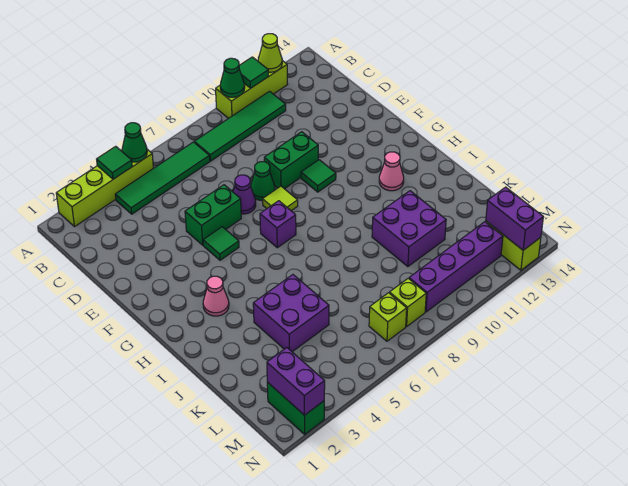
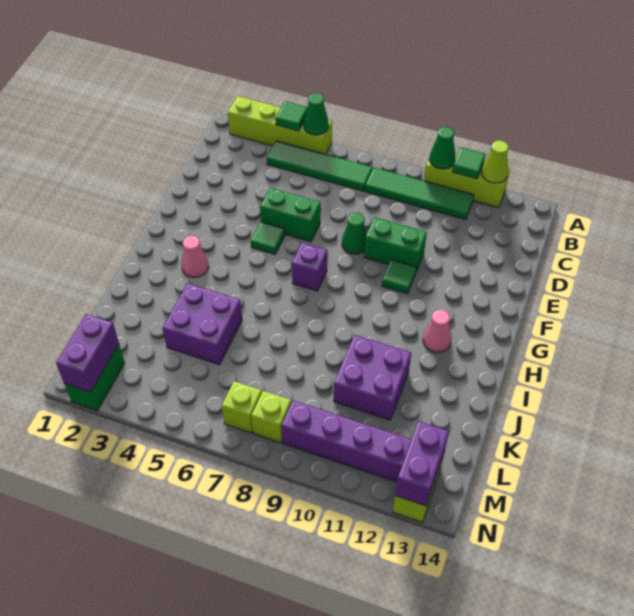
purple cone E7 level 1 -> none
lime tile F8 level 1 -> none

